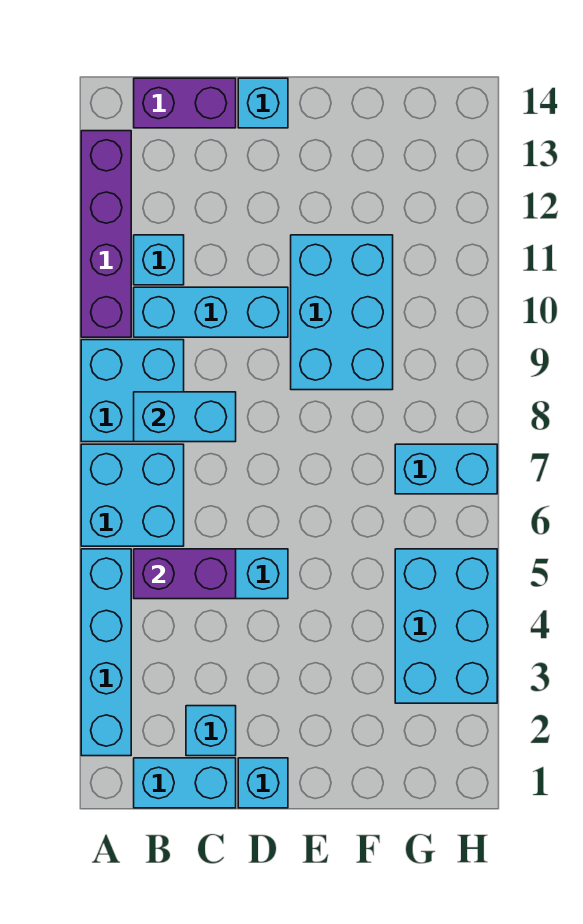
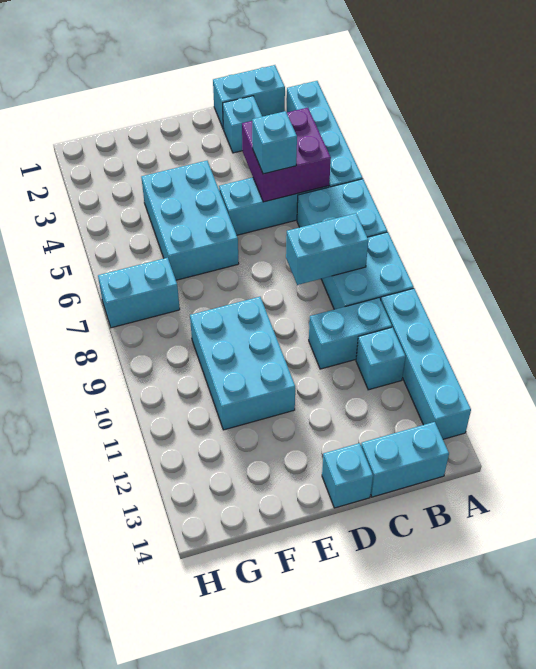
purple brick A10:A13 level 1 -> cyan brick A10:A13 level 1
purple brick B5:C5 level 2 -> purple brick B4:C5 level 2
cyan brick B10:D10 level 1 -> cyan brick B10:C10 level 1
purple brick B14:C14 level 1 -> cyan brick B14:C14 level 1
cyan brick D1 level 1 -> cyan brick C5 level 3
cyan brick G3:H5 level 1 -> cyan brick E4:F6 level 1

